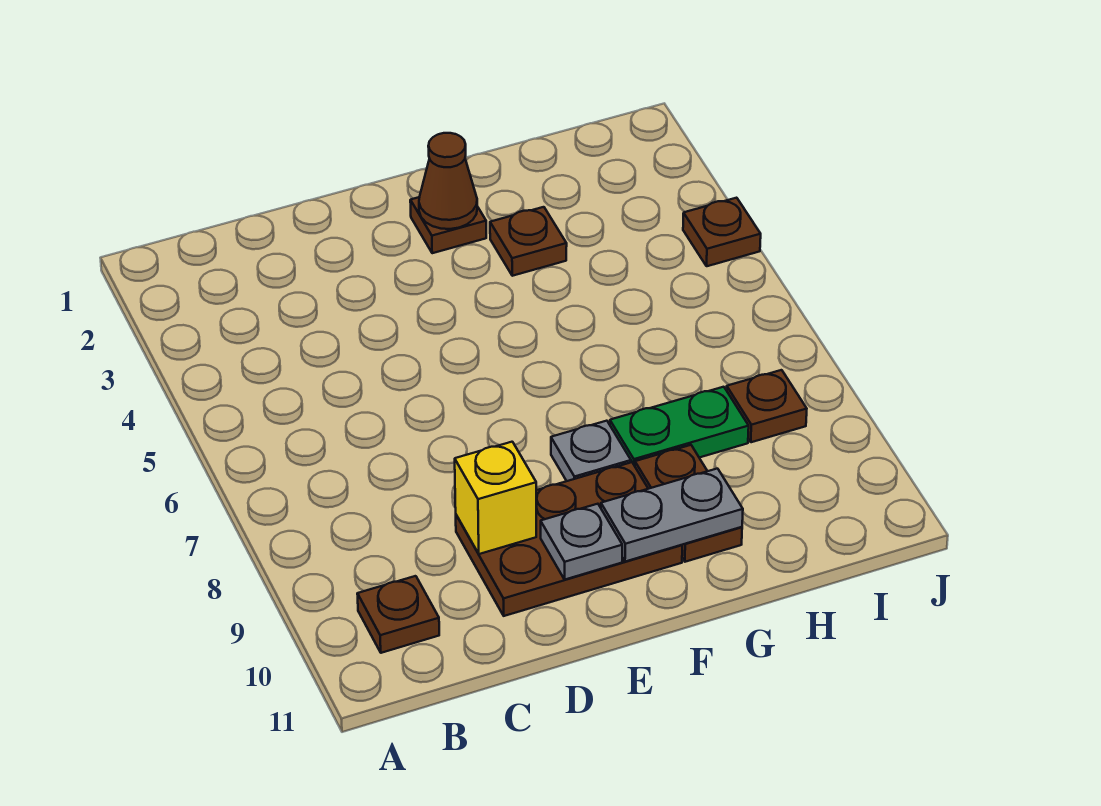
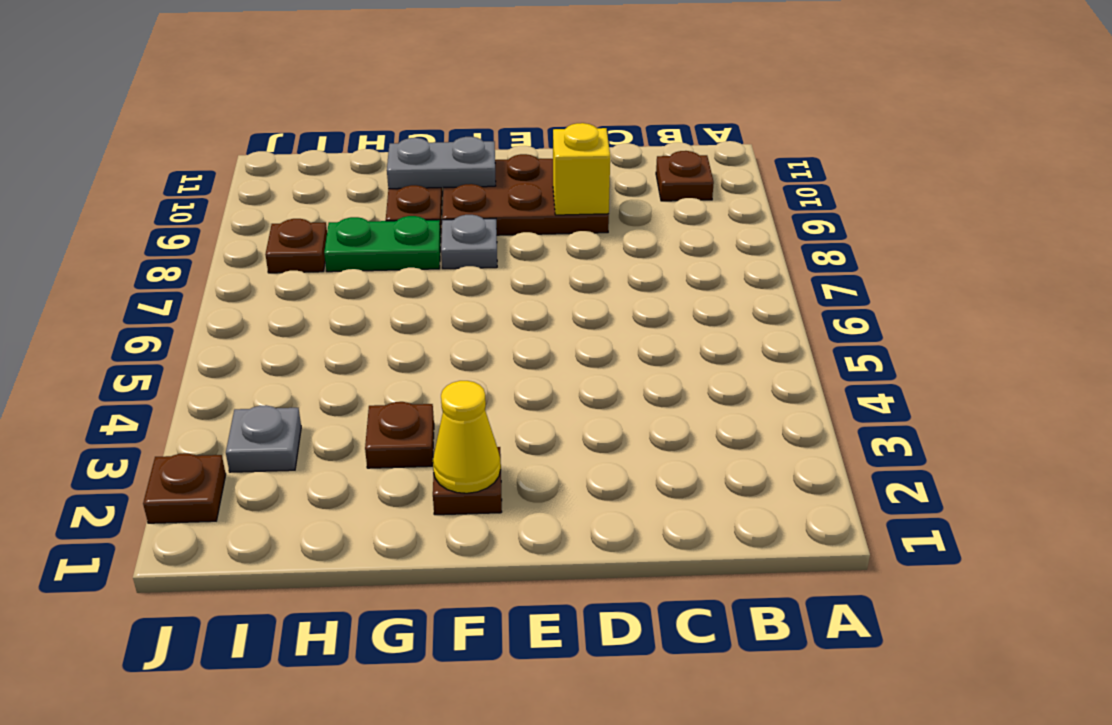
grey plate E10 level 2 -> grey plate I3 level 1
brown cone F2 level 2 -> yellow cone F2 level 2
brown plate J4 level 1 -> brown plate J2 level 1

